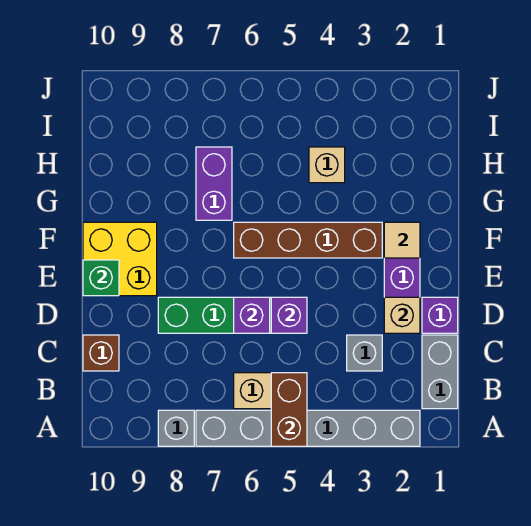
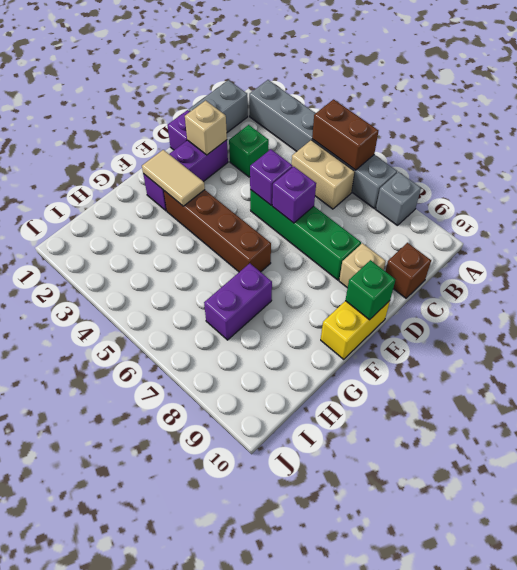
brown brick A5:B5 level 2 -> brown brick A5:A6 level 2
grey brick C3 level 1 -> green brick C3 level 1
yellow brick E9:F10 level 1 -> yellow brick E10:F10 level 1
tan tile F2 level 2 -> tan tile F2:F3 level 2
tan brick H4 level 1 -> tan brick D9 level 1

